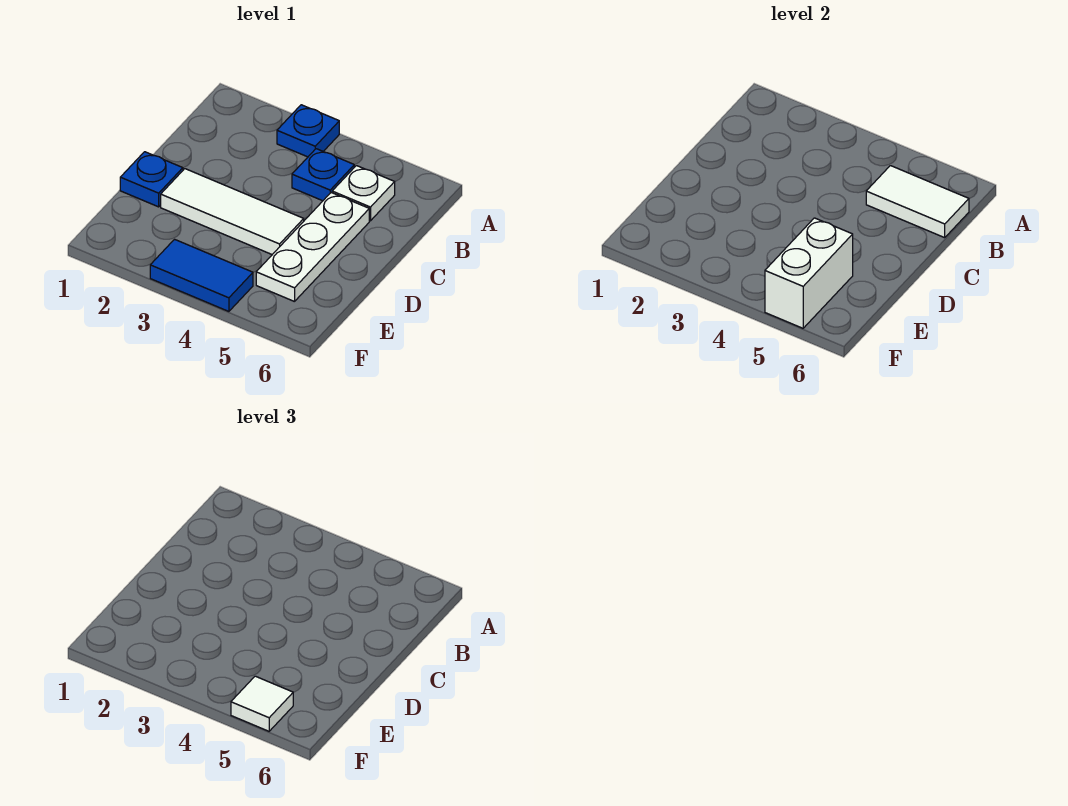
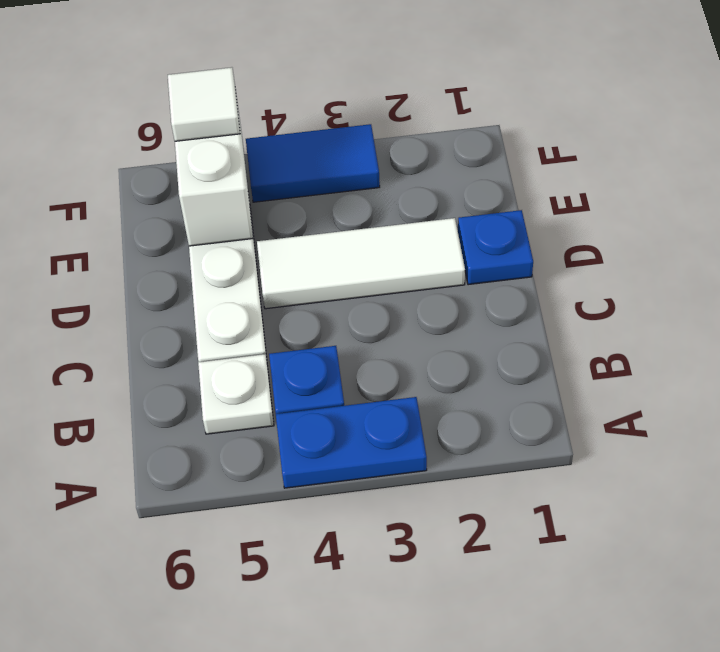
blue plate A3 level 1 -> blue plate A3:A4 level 1
white tile B5:B6 level 2 -> none

